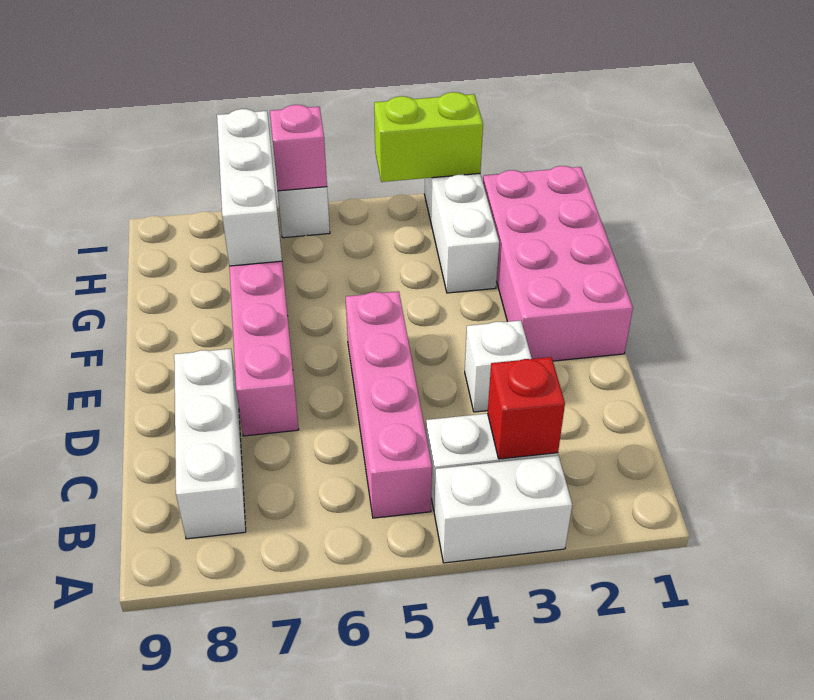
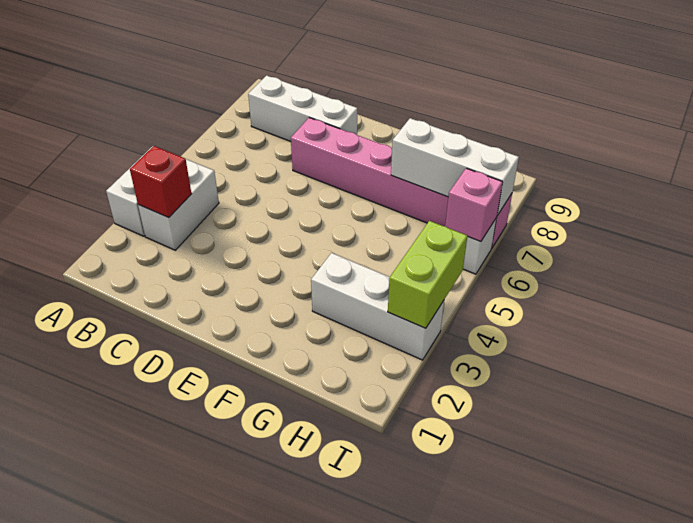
pink brick B5:E5 level 1 -> none
white brick D3 level 1 -> none
pink brick E1:H2 level 1 -> none

